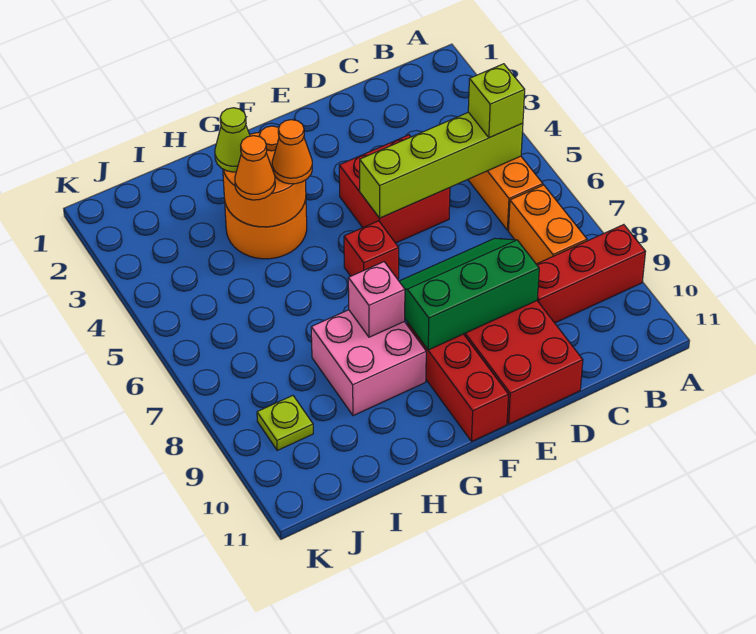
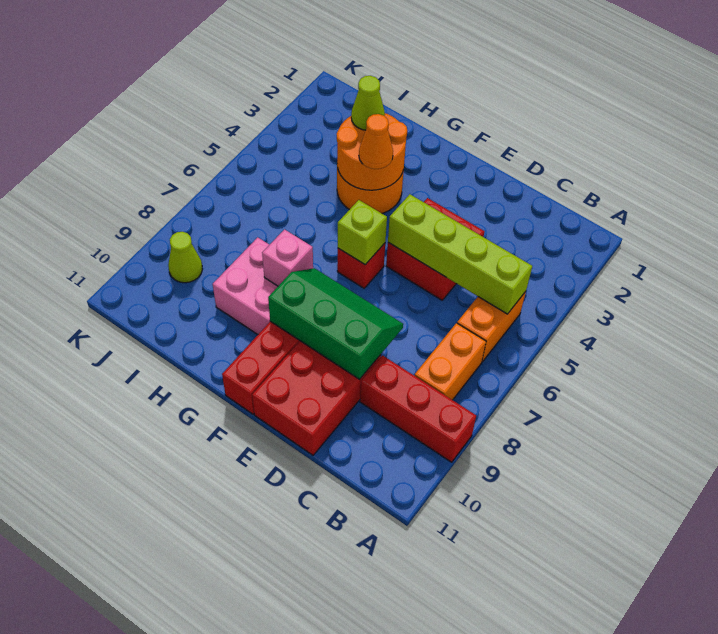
lime brick B5 level 3 -> lime brick F6 level 2
orange cone H4 level 3 -> none
lime plate J9 level 1 -> lime cone J9 level 1

